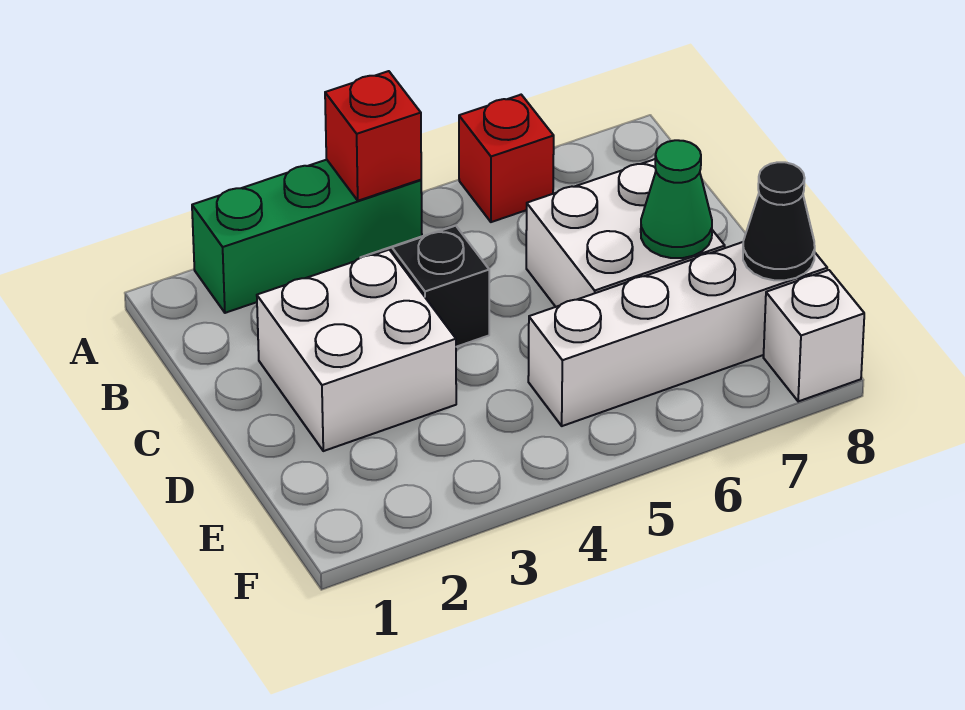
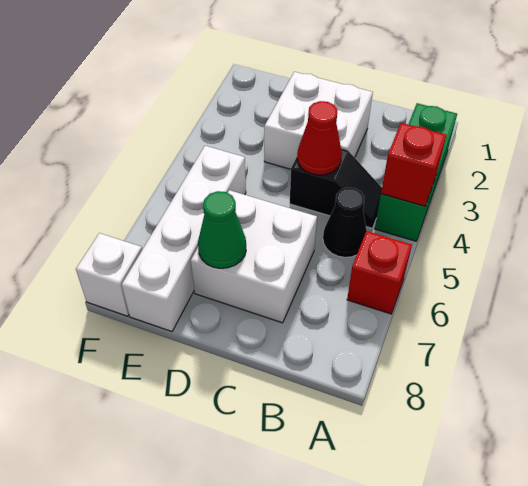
none -> red cone C4 level 2
black cone E8 level 2 -> black cone B5 level 1

